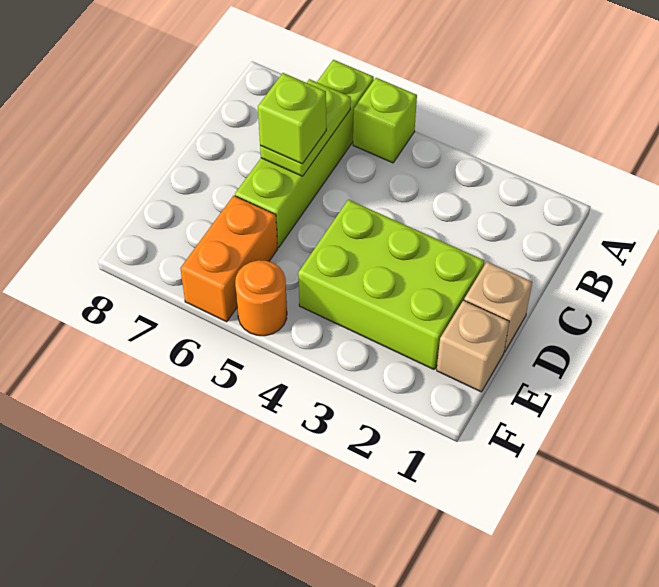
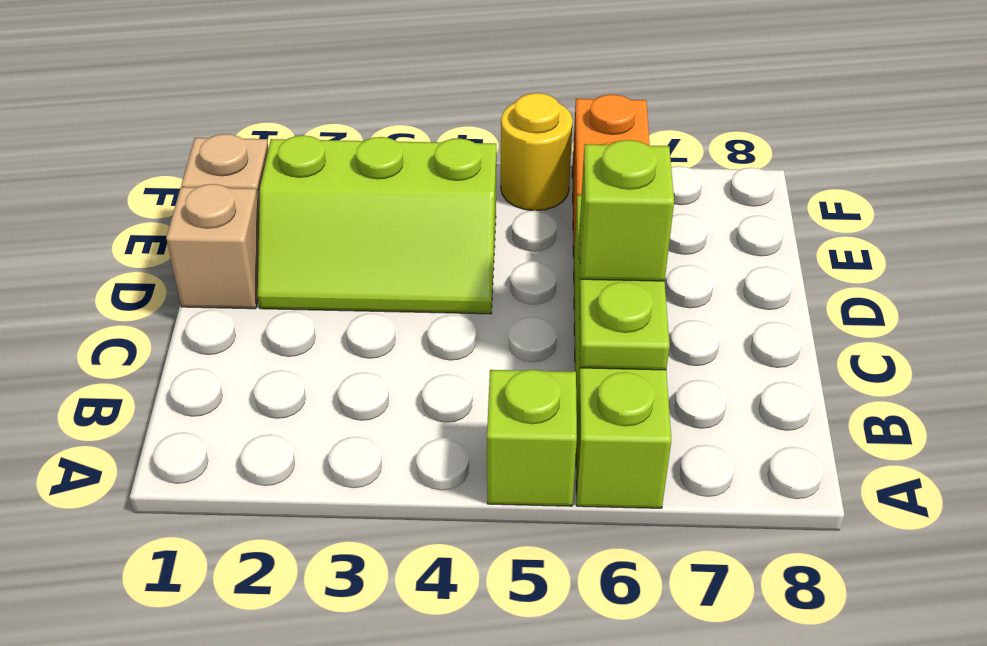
lime brick D2:E4 level 1 -> lime slope D2:E4 level 1 top E
orange round brick F5 level 1 -> yellow round brick F5 level 1

